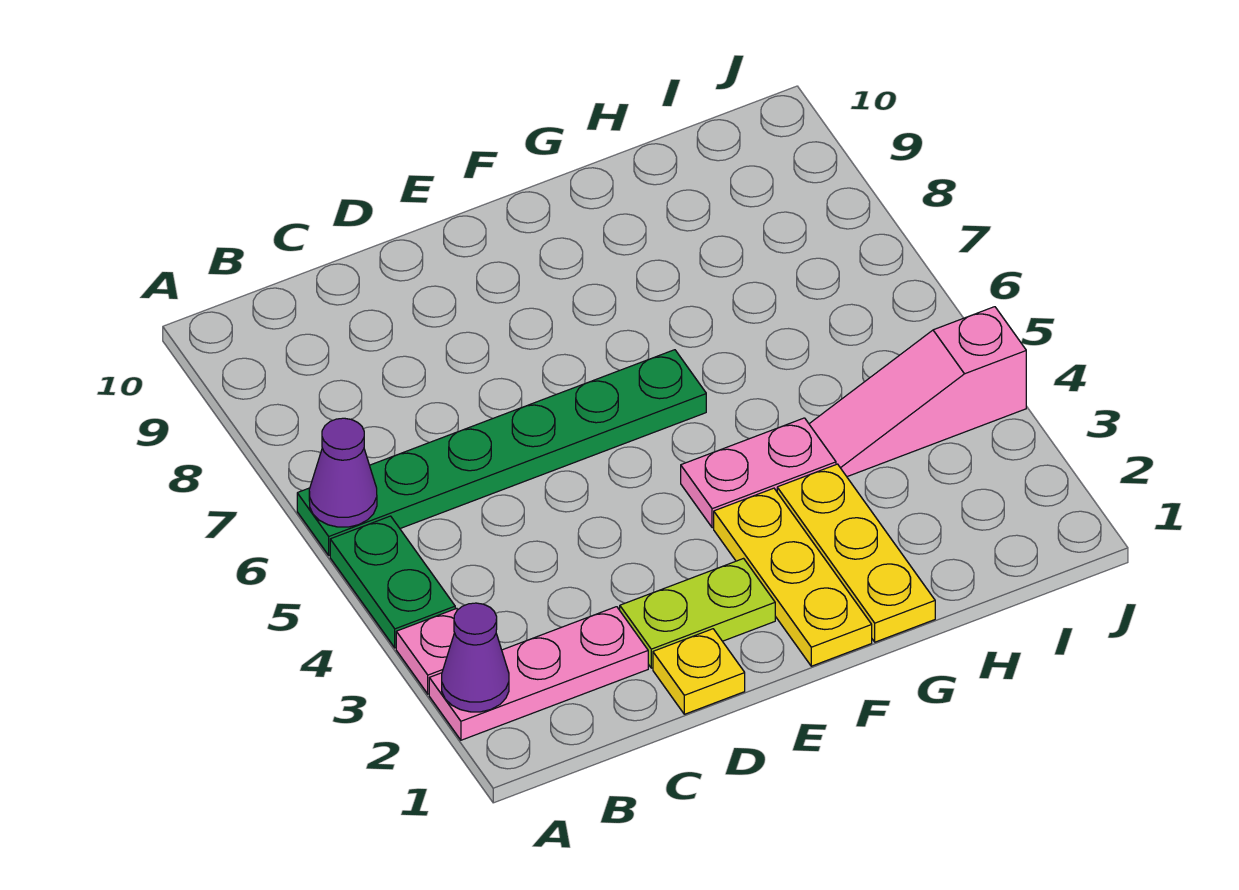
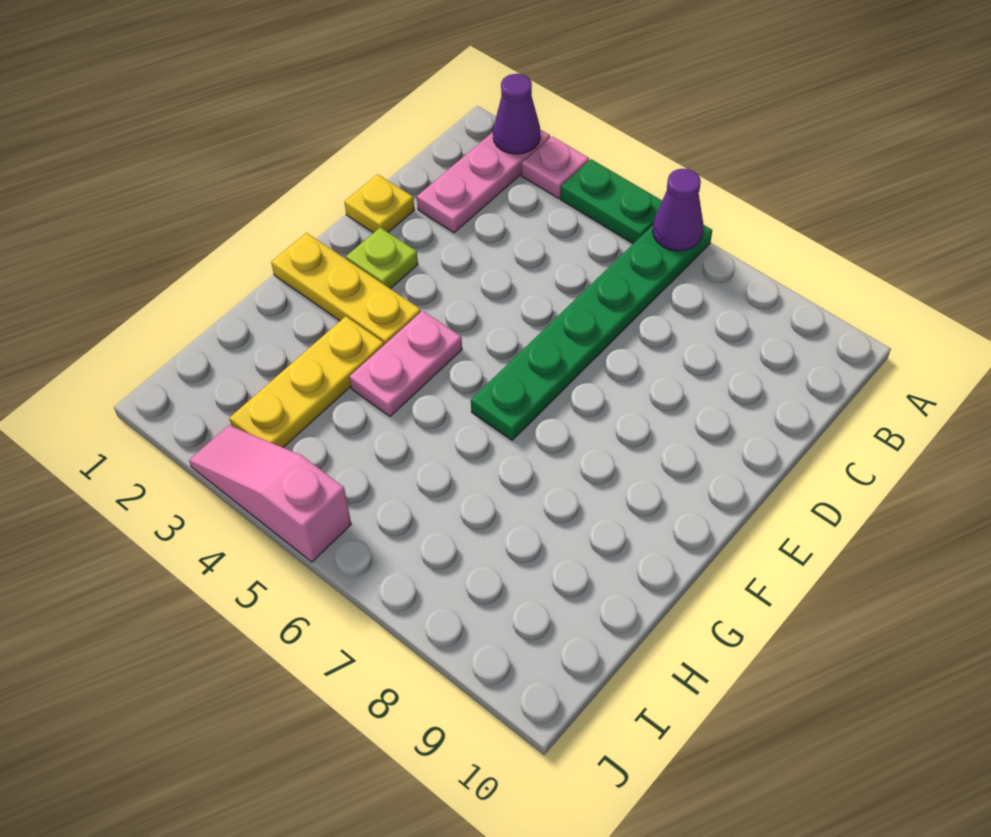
lime plate D2:E2 level 1 -> lime plate E2 level 1
yellow plate G1:G3 level 1 -> yellow plate G3:I3 level 1
pink slope H4:J4 level 1 top J -> pink slope J3:J5 level 1 top 5

